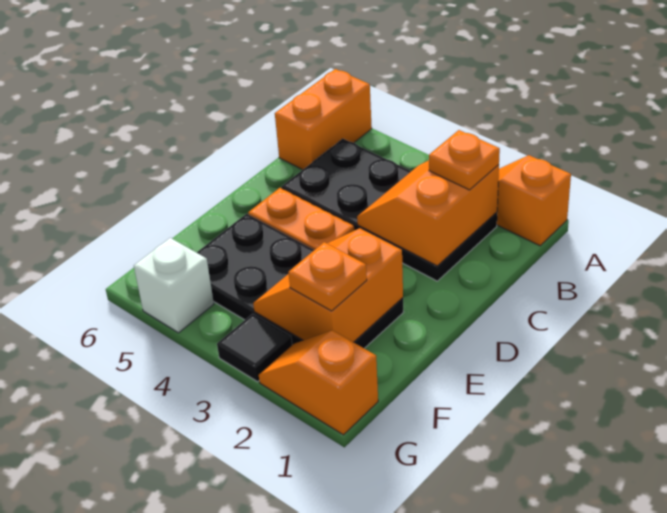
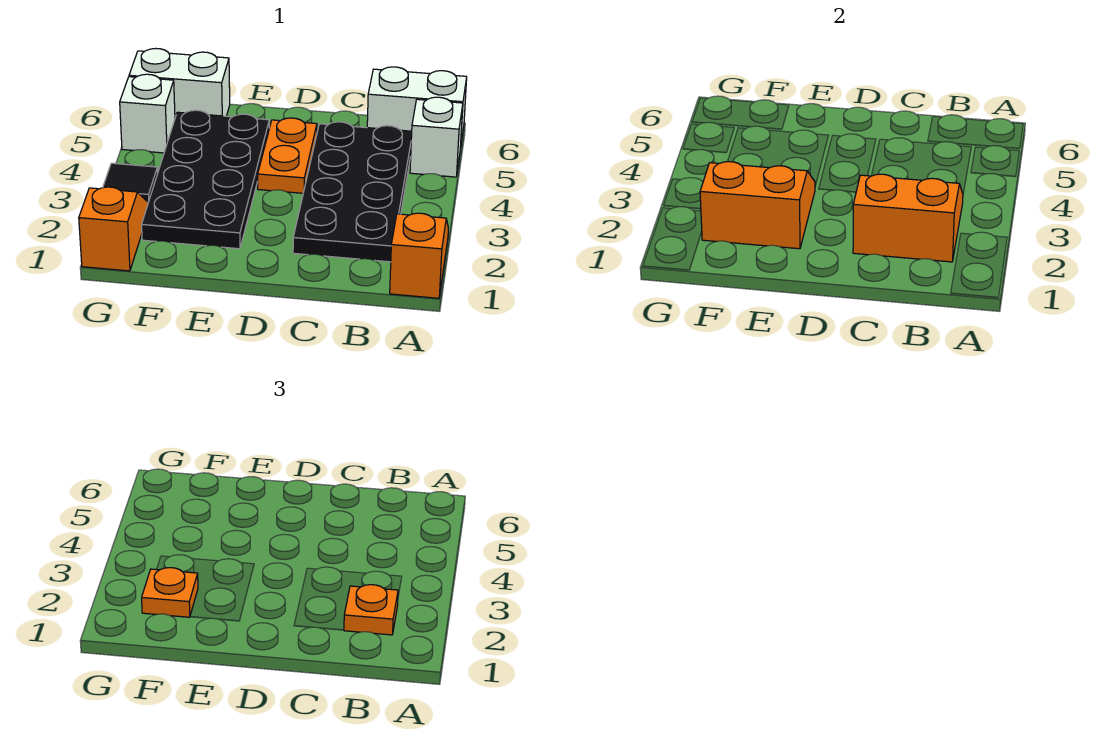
none -> white brick A5 level 1
orange brick A6:B6 level 1 -> white brick A6:B6 level 1
none -> white brick F6:G6 level 1

